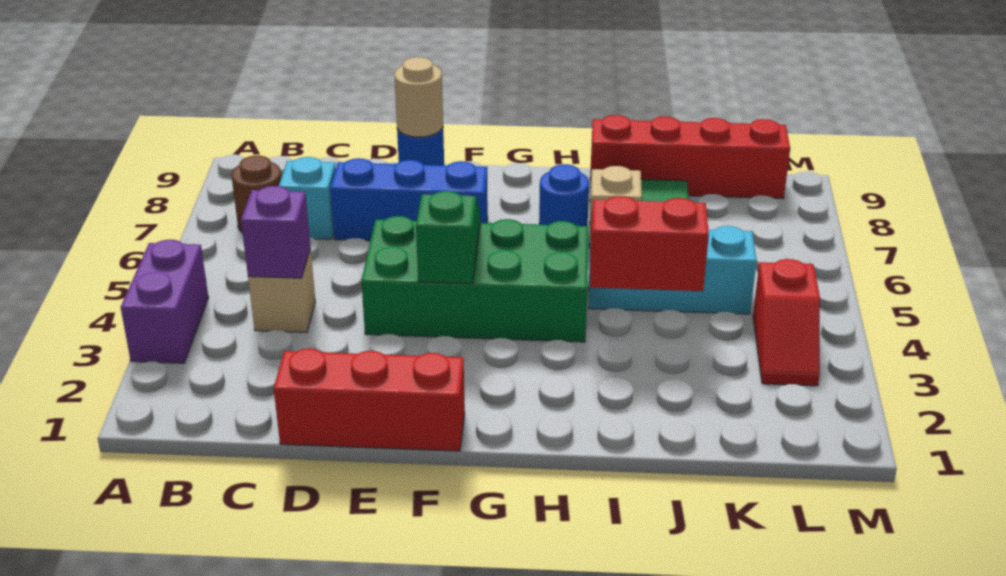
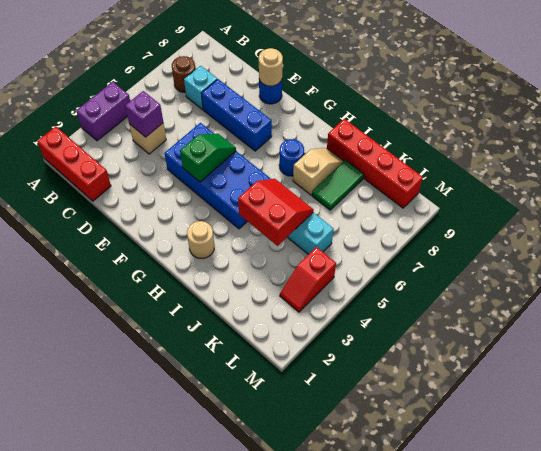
red brick D1:F1 level 1 -> red brick A1:C1 level 1
green brick E4:H5 level 1 -> blue brick E4:H5 level 1
none -> tan round brick H2 level 1

